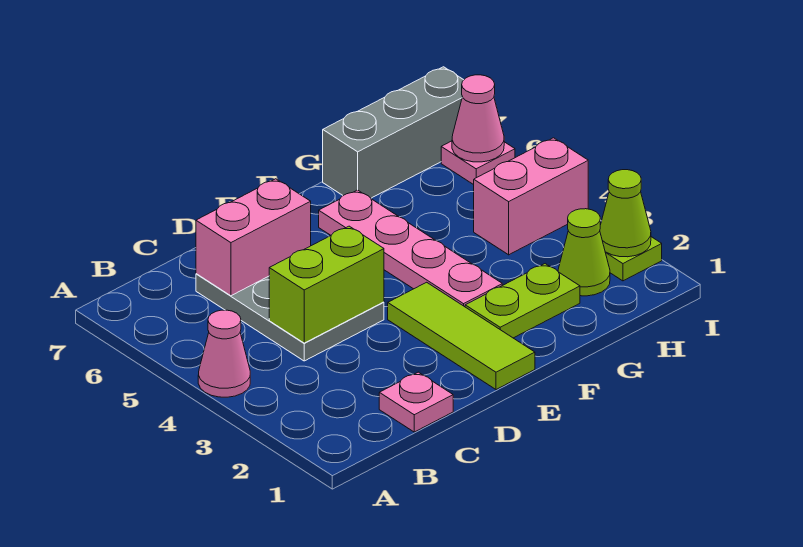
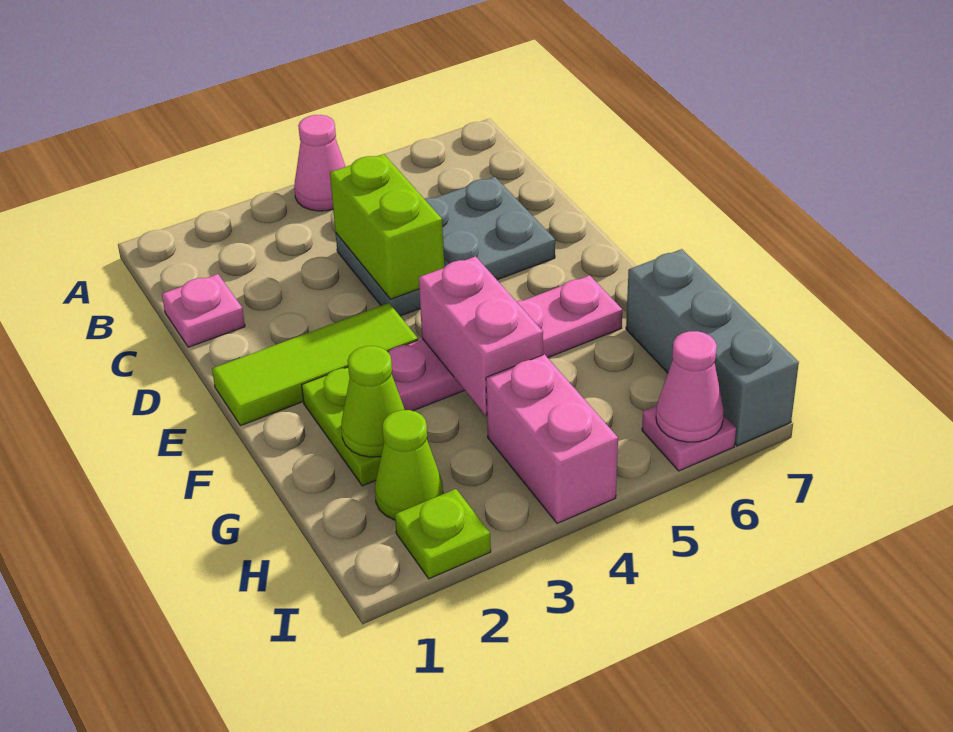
pink brick C6:D6 level 2 -> pink brick F4:G4 level 2
lime cone I2 level 2 -> lime cone G2 level 2

